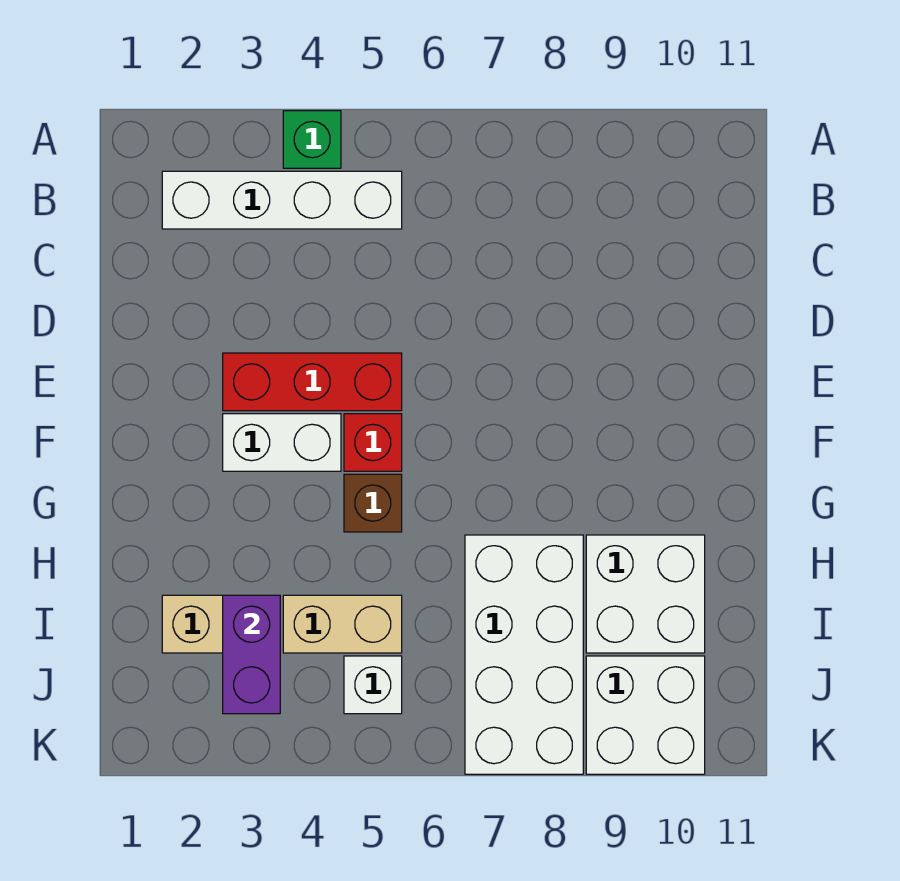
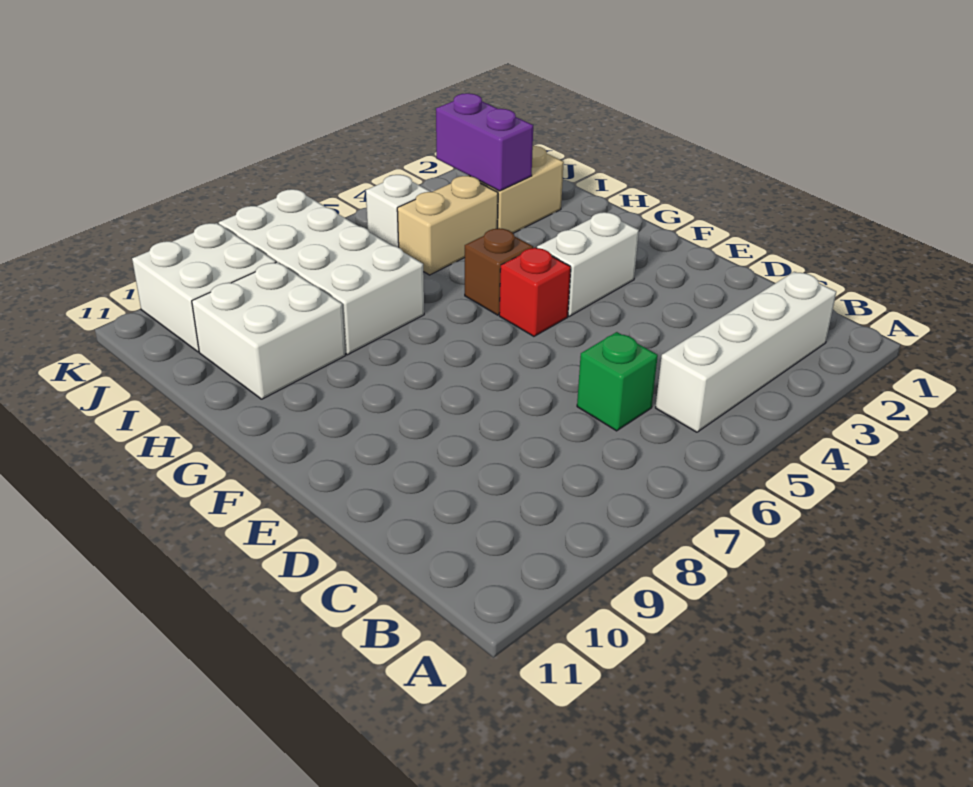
green brick A4 level 1 -> green brick C6 level 1
red brick E3:E5 level 1 -> none

